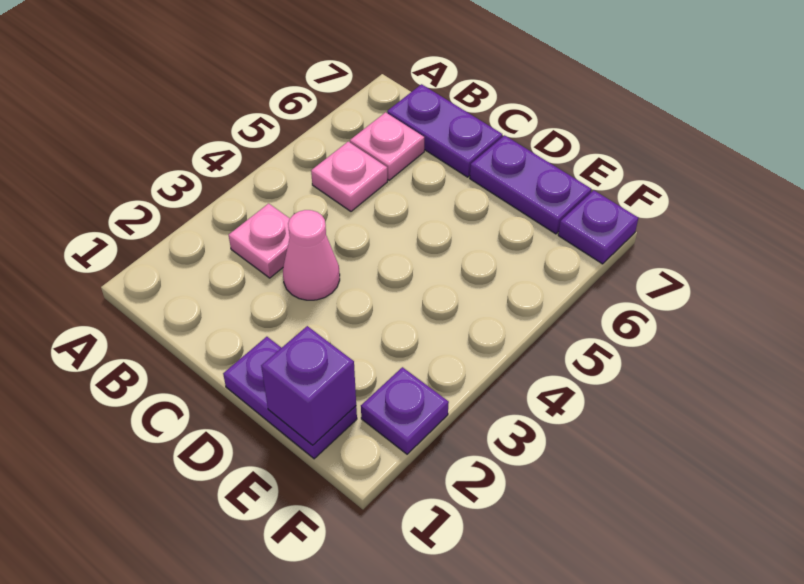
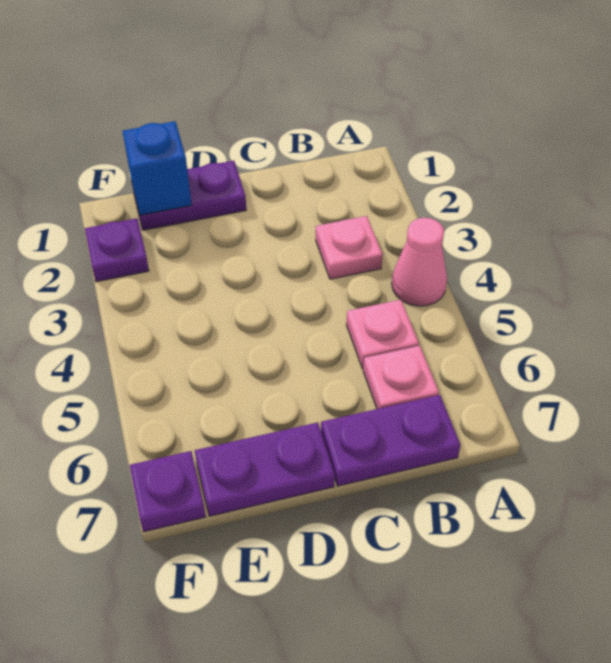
pink cone C3 level 1 -> pink cone A4 level 1
purple brick E1 level 2 -> blue brick E1 level 2

